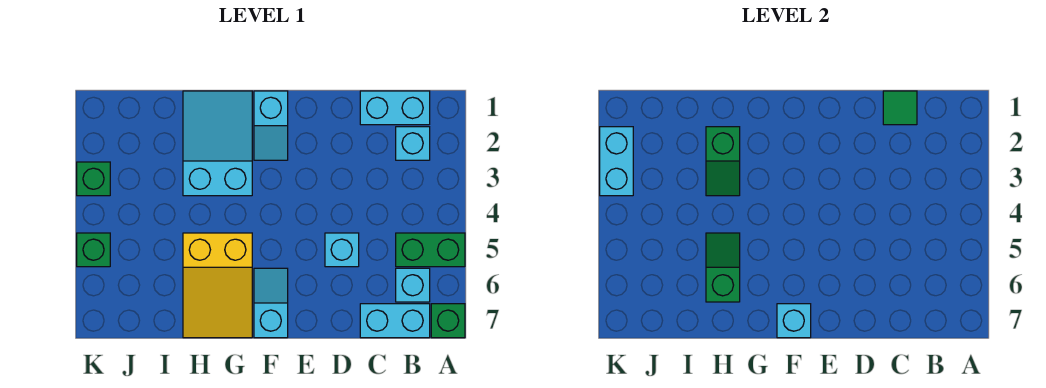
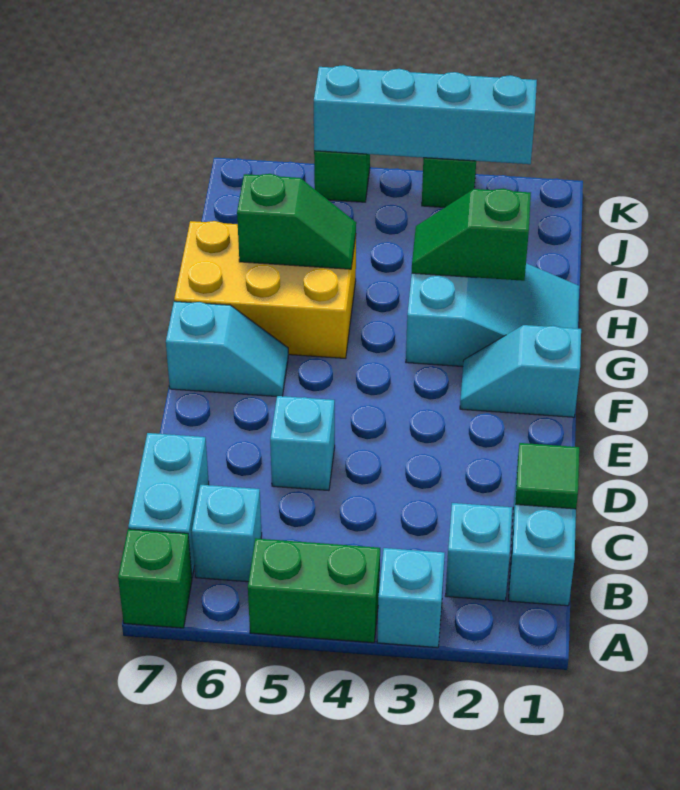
green brick A5:B5 level 1 -> green brick A4:A5 level 1
cyan brick F7 level 2 -> cyan brick A3 level 1
yellow slope G5:H7 level 1 top 5 -> yellow brick G5:H7 level 1
cyan brick K2:K3 level 2 -> cyan brick K2:K5 level 2

